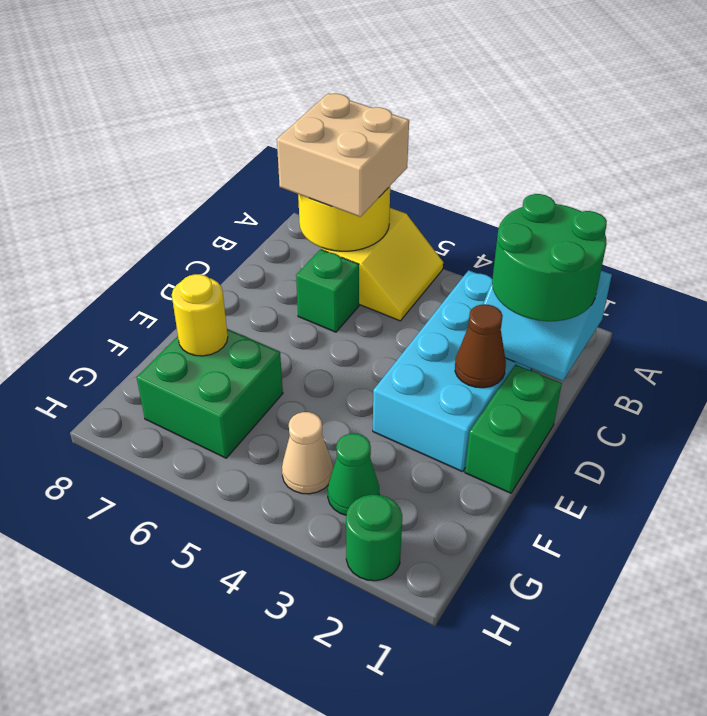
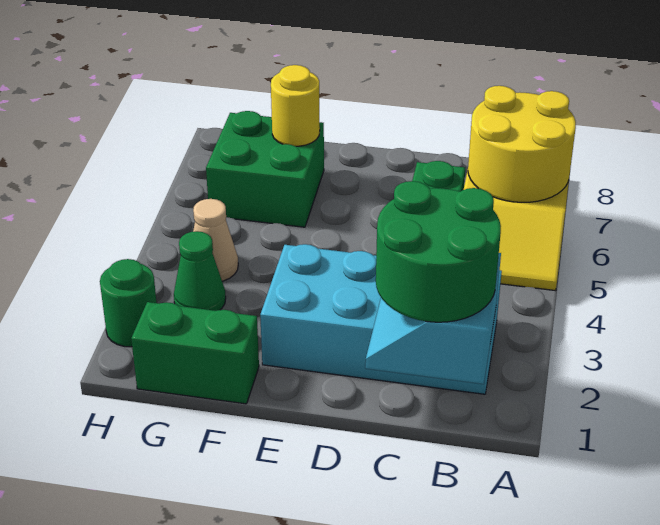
tan brick A6:B7 level 3 -> none
green brick D1:E1 level 1 -> green brick F1:G1 level 1
brown cone D2 level 2 -> none

